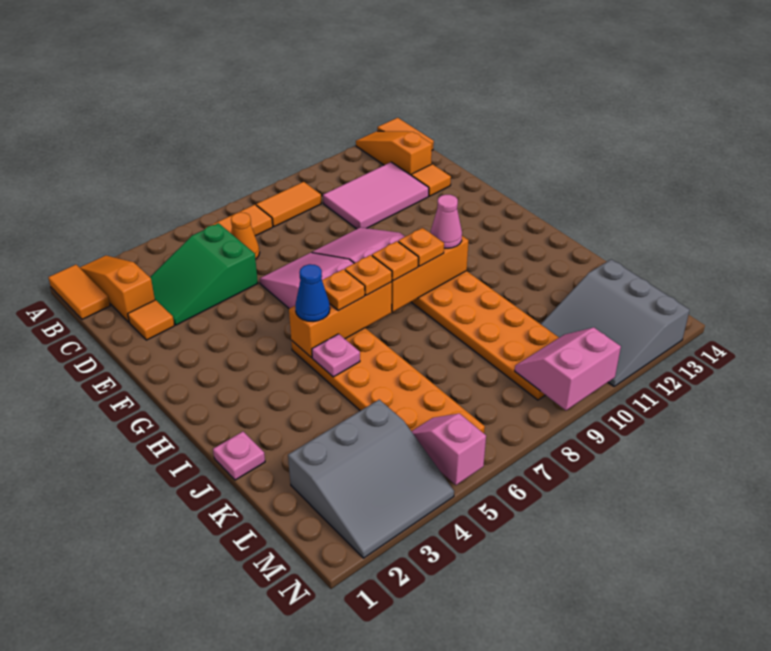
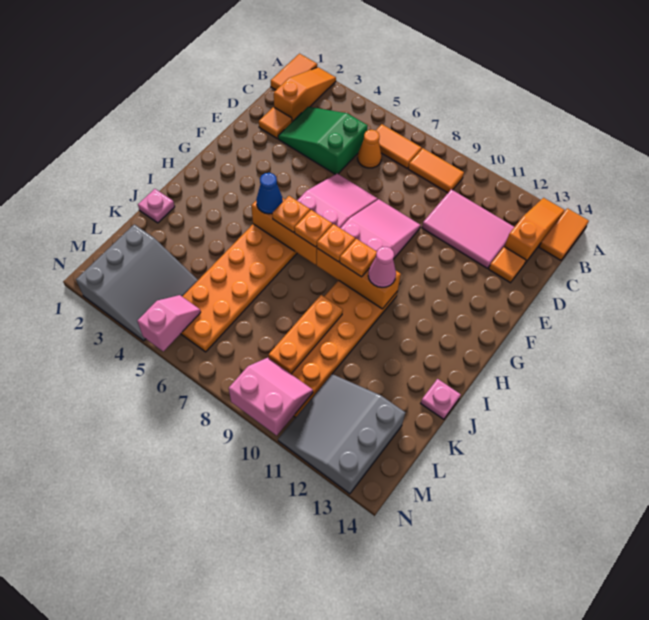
pink plate I5 level 2 -> pink plate J14 level 1
none -> orange plate J9:L9 level 2
grey slope L2:N4 level 1 top L -> grey slope L2:N4 level 1 top 2

